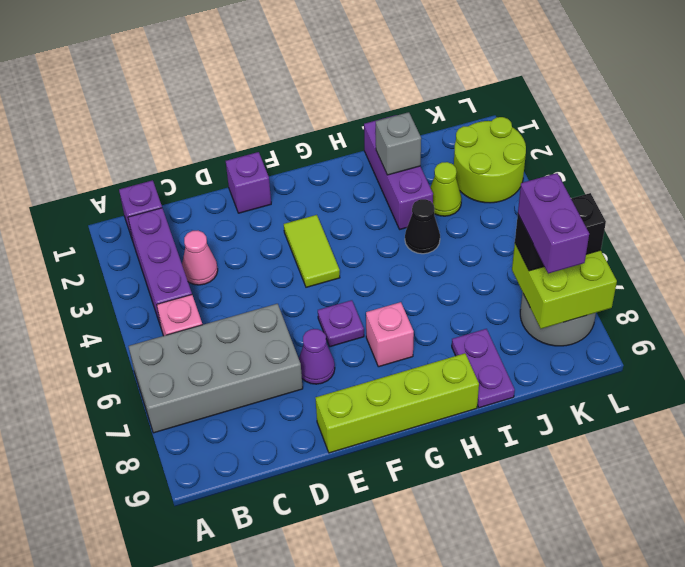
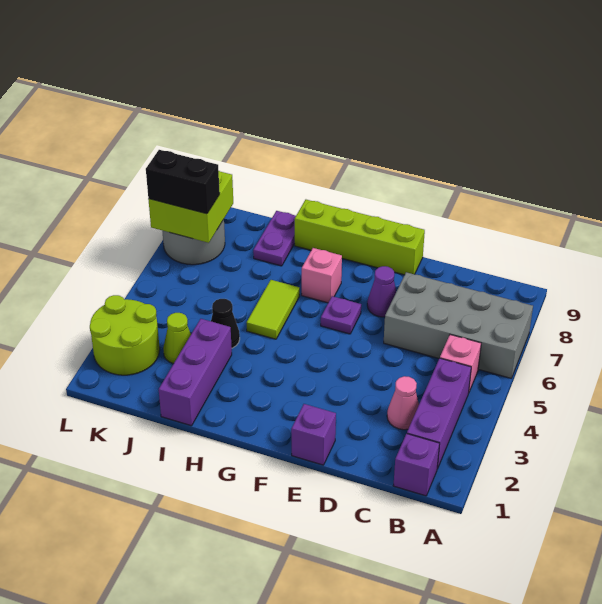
lime tile F3:F4 level 1 -> lime tile H5:H6 level 1
grey brick I2 level 2 -> none
purple brick K7:K8 level 4 -> none

